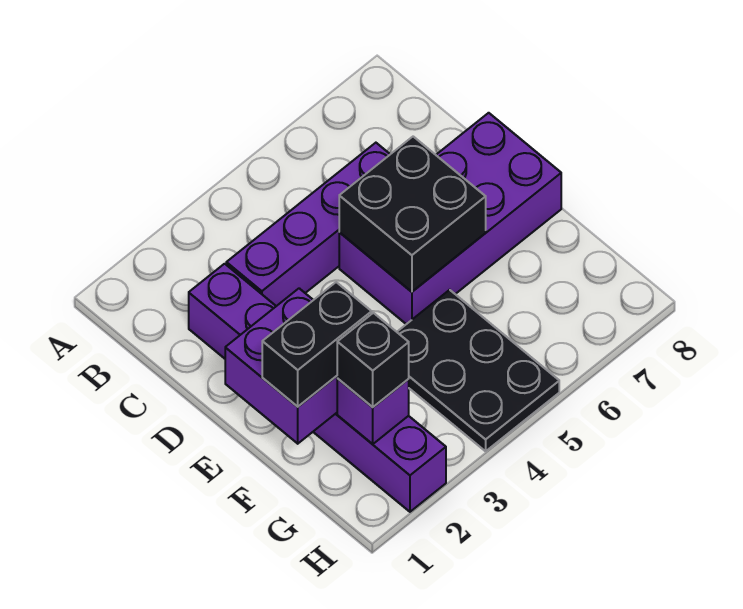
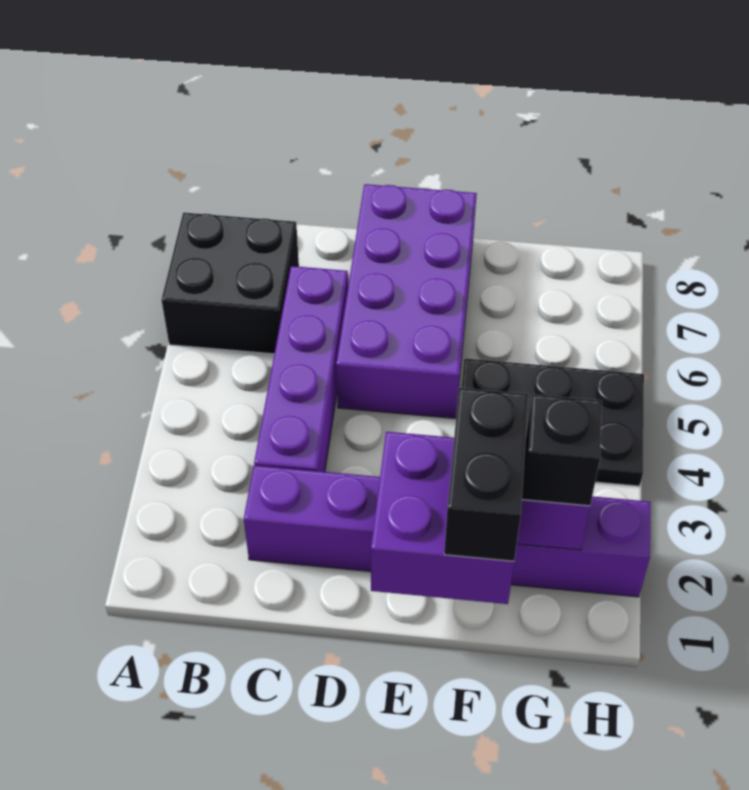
black brick D5:E6 level 2 -> black brick A6:B7 level 1

